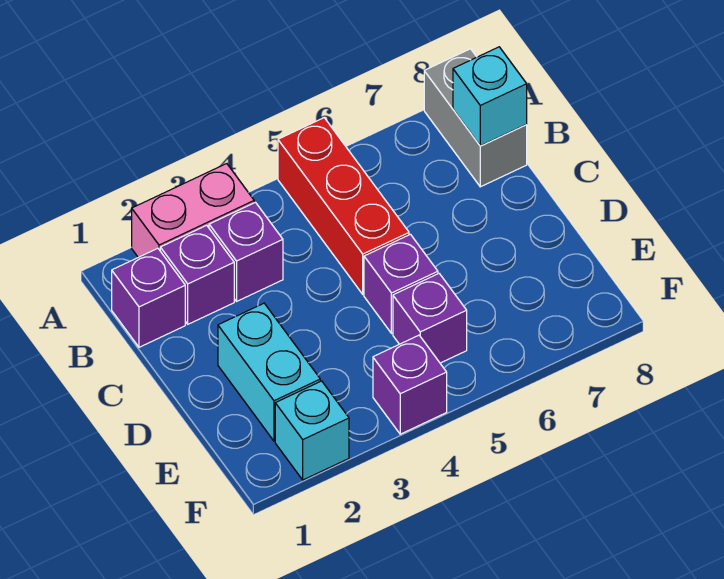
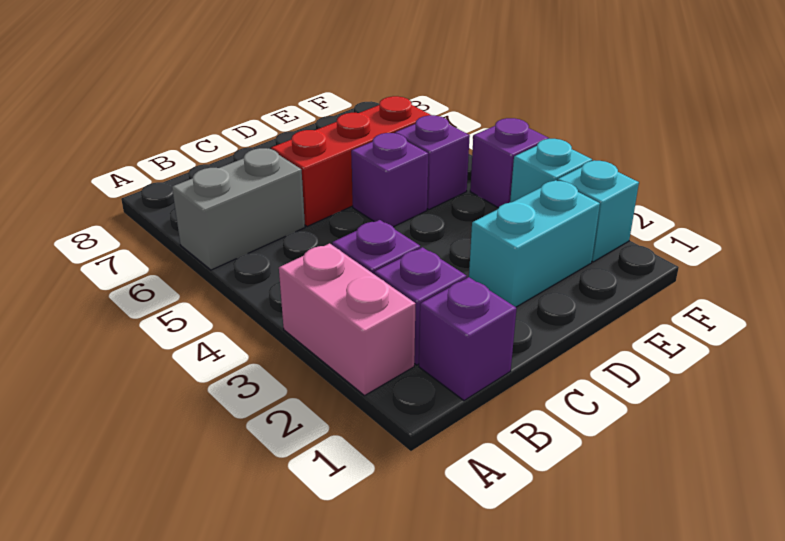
red brick A5:C5 level 1 -> red brick C6:E6 level 1
grey brick A8:B8 level 1 -> grey brick A6:B6 level 1
cyan brick B8 level 2 -> cyan brick F3 level 1

